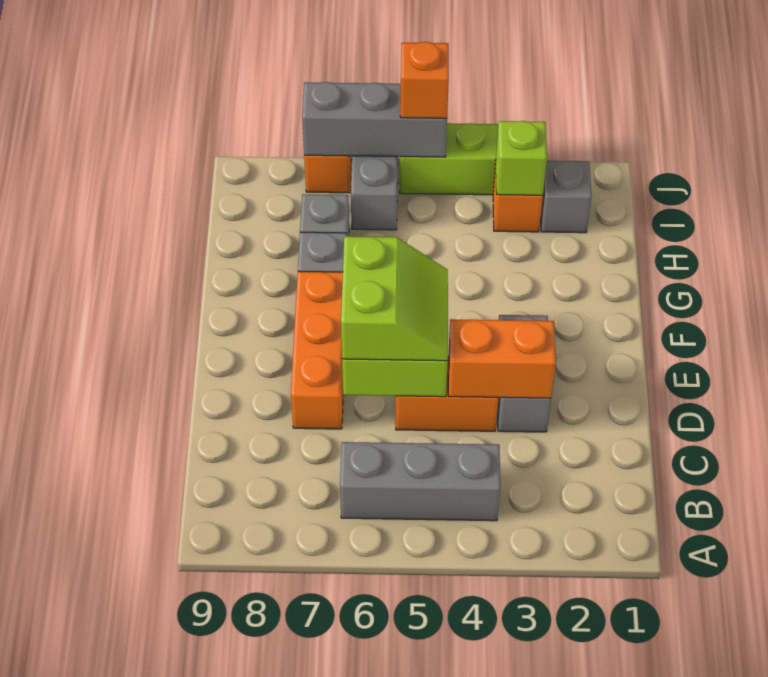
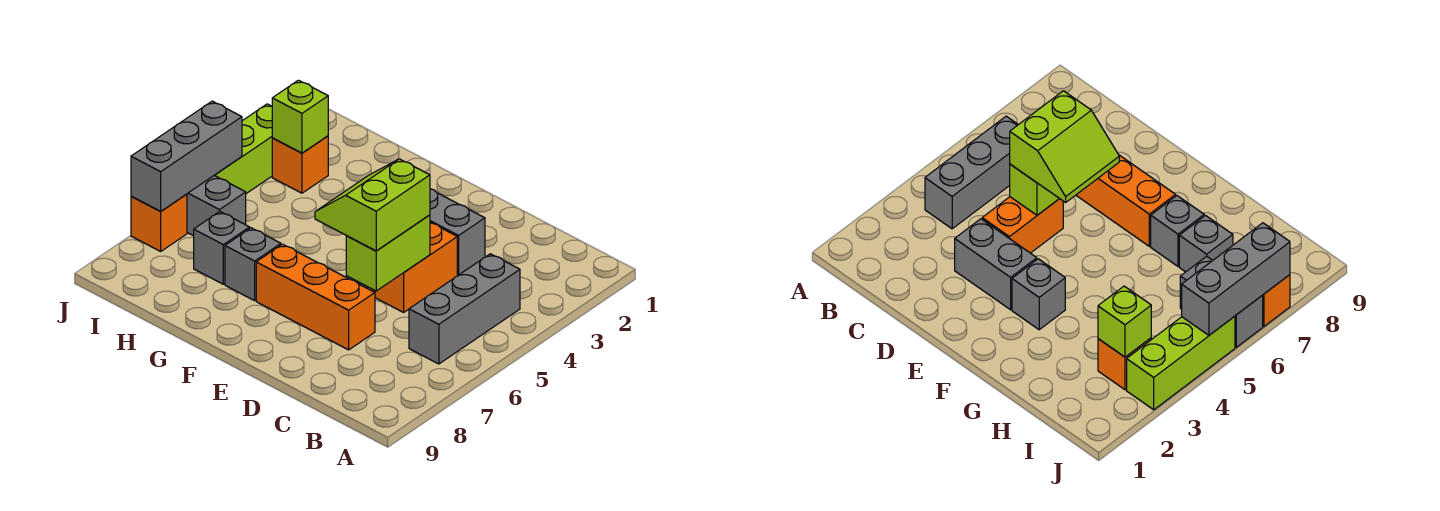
orange brick D3:D4 level 2 -> none
lime slope D5:E6 level 3 top 6 -> lime slope D5:E6 level 3 top D
grey brick I2 level 1 -> grey brick F3 level 1
orange brick J5 level 3 -> none

